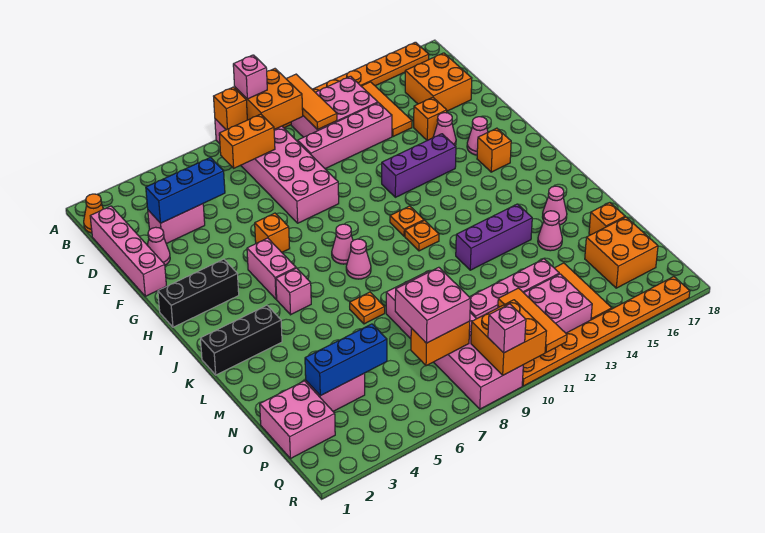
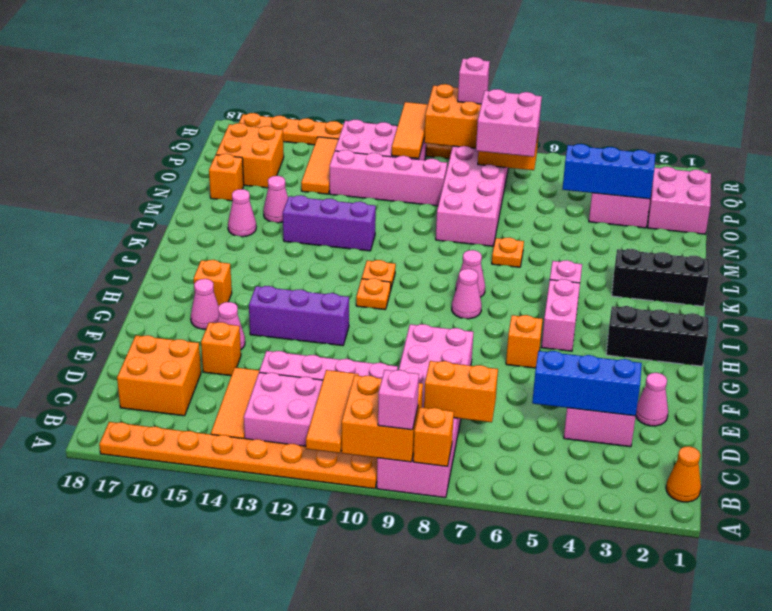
pink brick C1:F1 level 1 -> none

